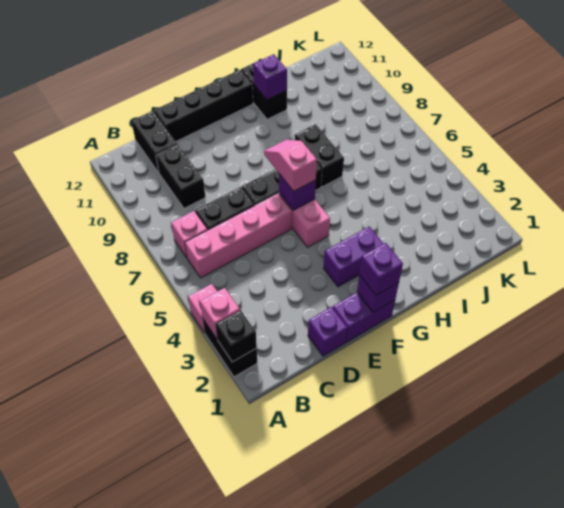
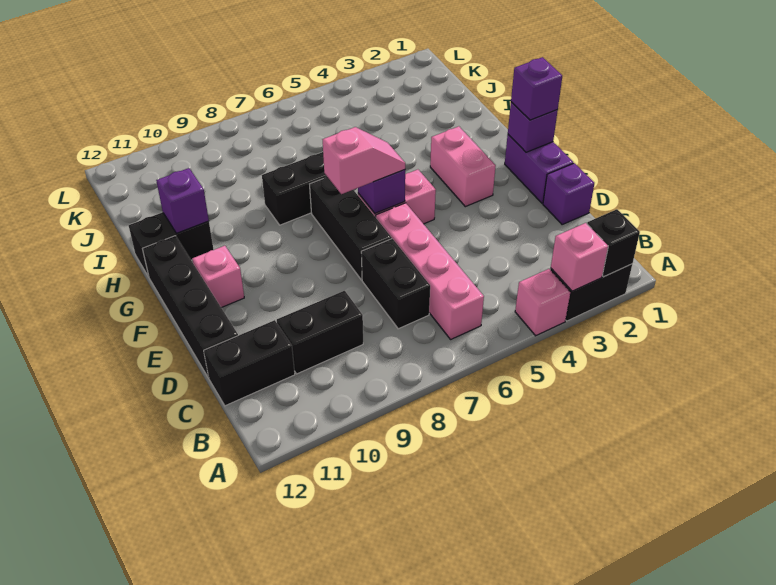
pink brick B7 level 1 -> pink brick F11 level 1
purple brick F3:G3 level 1 -> pink brick F3:G3 level 1
pink slope F6:F7 level 3 top 6 -> pink slope F6:F7 level 3 top 7

